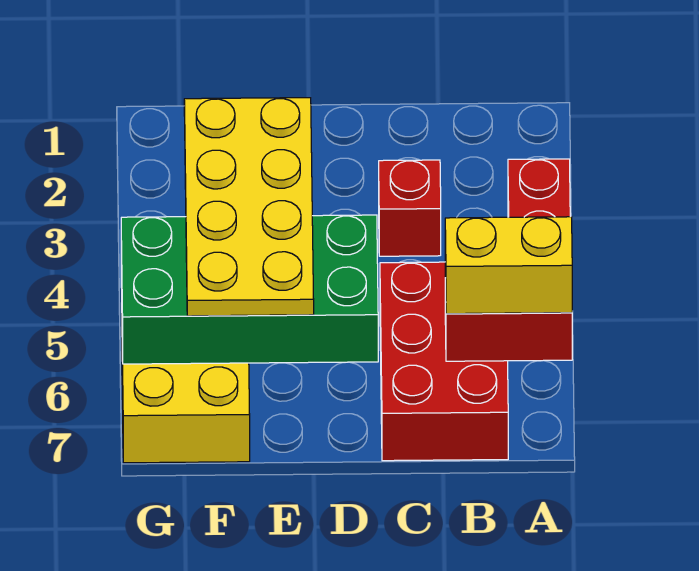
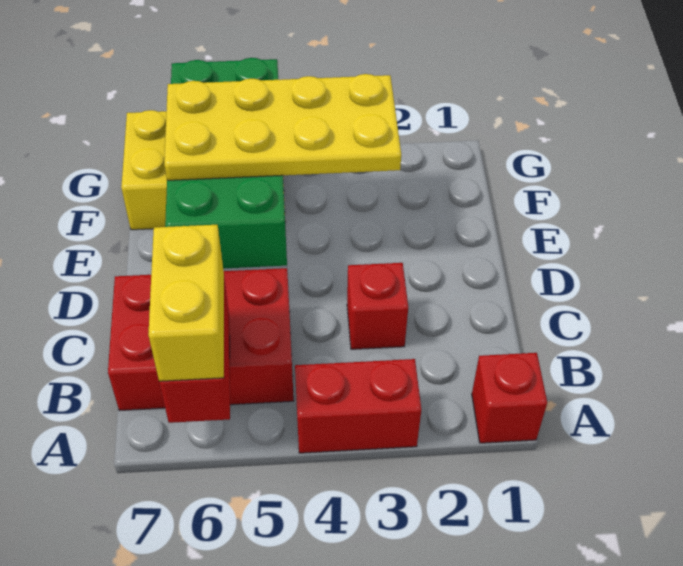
none -> red brick A1 level 1

